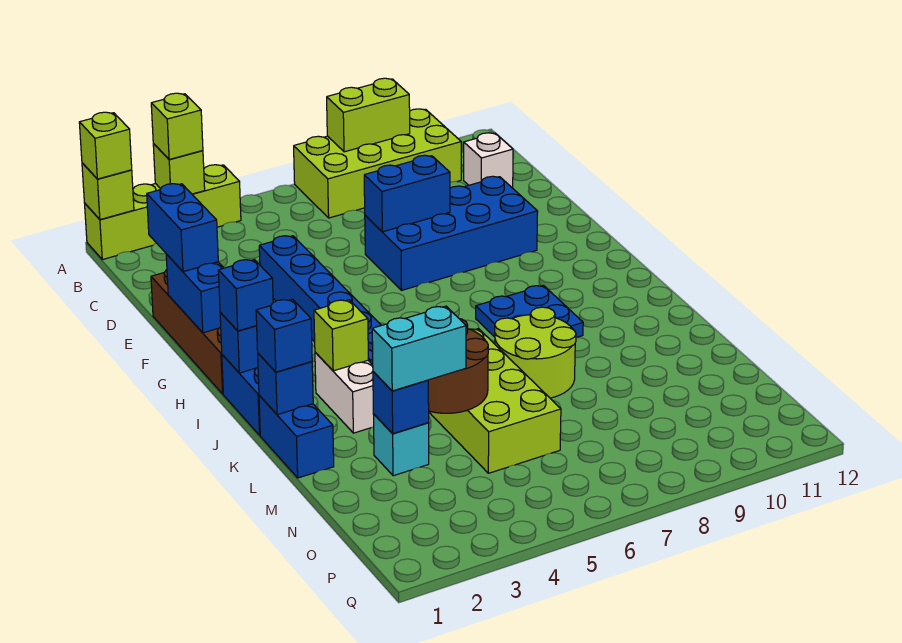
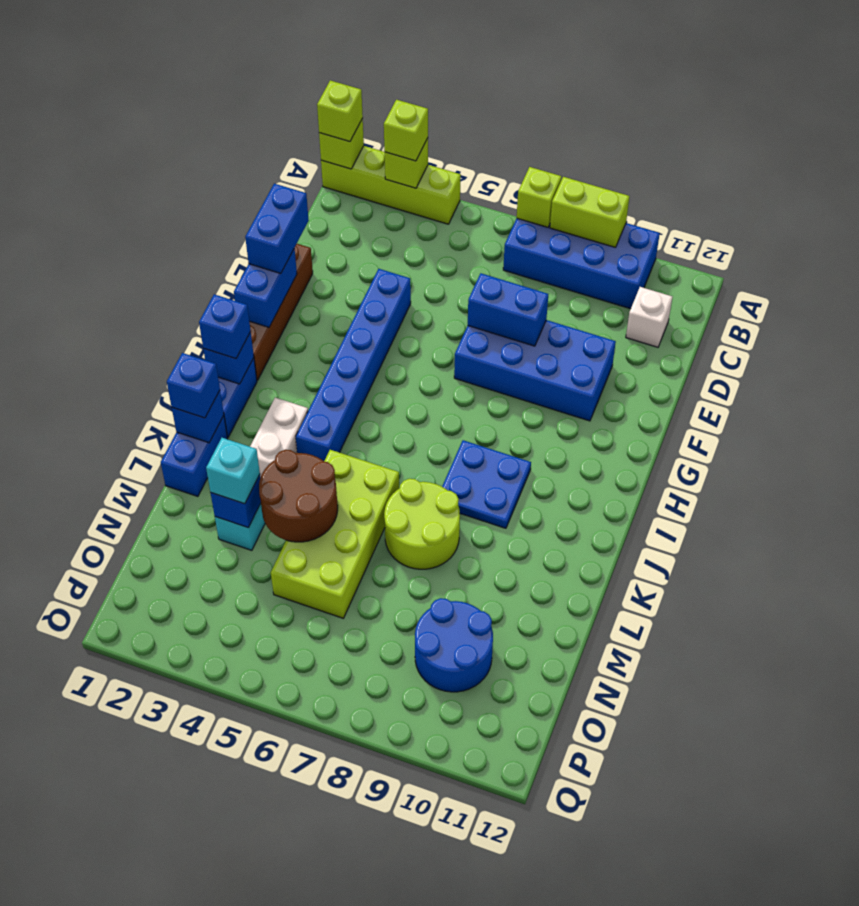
lime brick A7:B10 level 1 -> blue brick A7:B10 level 1
lime brick J3 level 2 -> lime brick A7 level 2
cyan brick M3:M4 level 3 -> cyan brick M3 level 3
none -> blue round brick N9:O10 level 1

